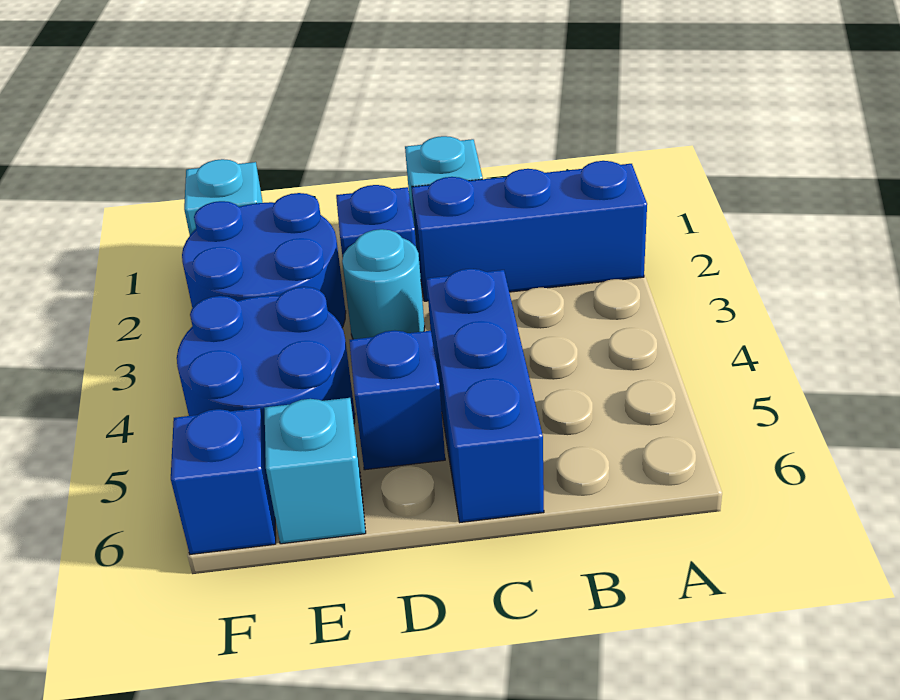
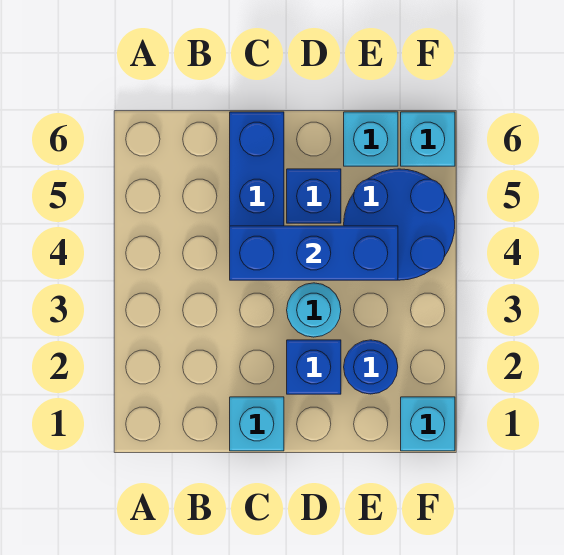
blue brick A2:C2 level 1 -> blue brick C4:E4 level 2
blue round brick E2:F3 level 1 -> blue round brick E2 level 1
blue brick F6 level 1 -> cyan brick F6 level 1

